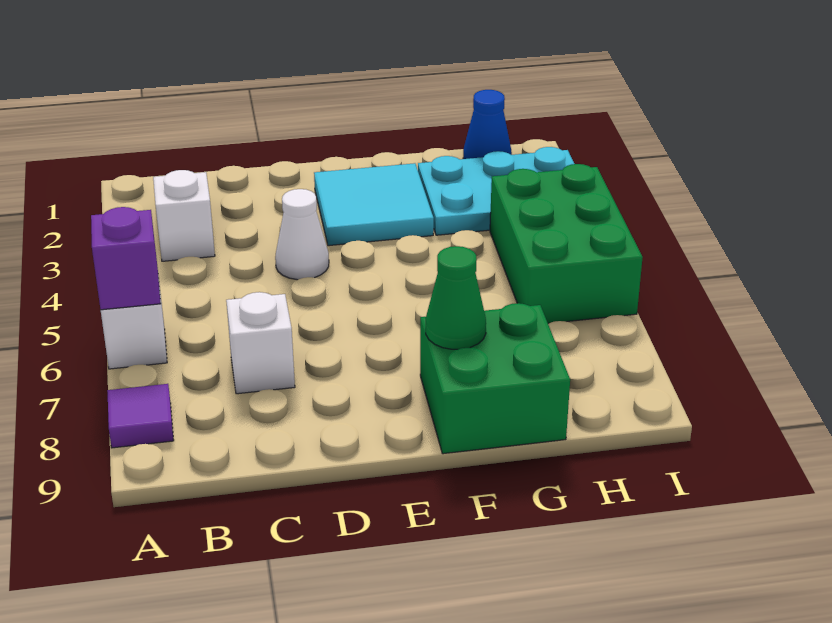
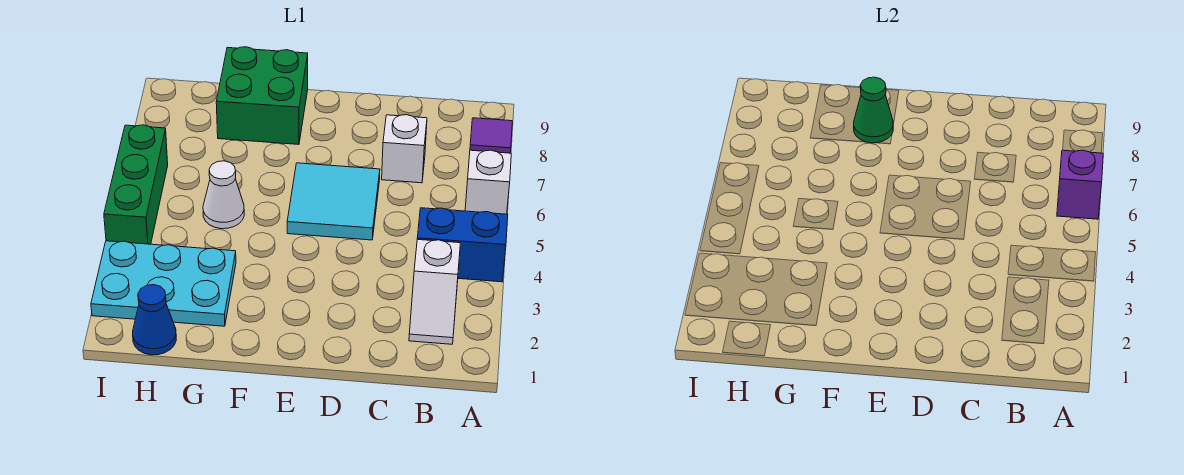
none -> blue brick A4:B4 level 1
white cone D4 level 1 -> white cone G5 level 1
cyan tile E2:F3 level 1 -> cyan tile D5:E6 level 1
green brick H4:I6 level 1 -> green brick I4:I6 level 1

